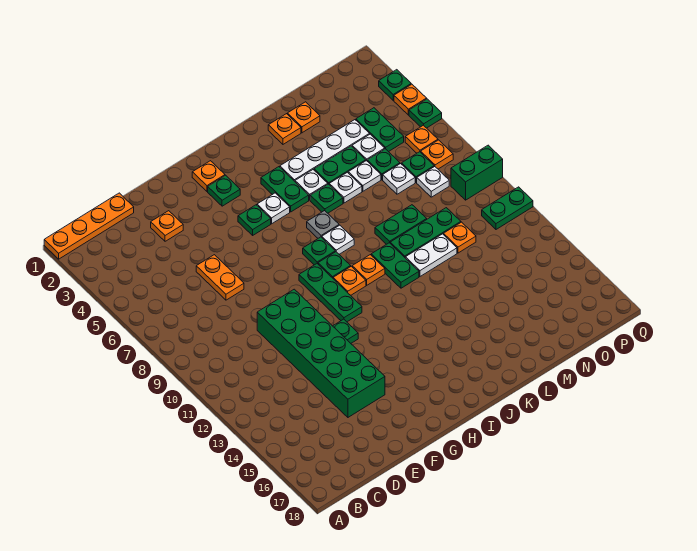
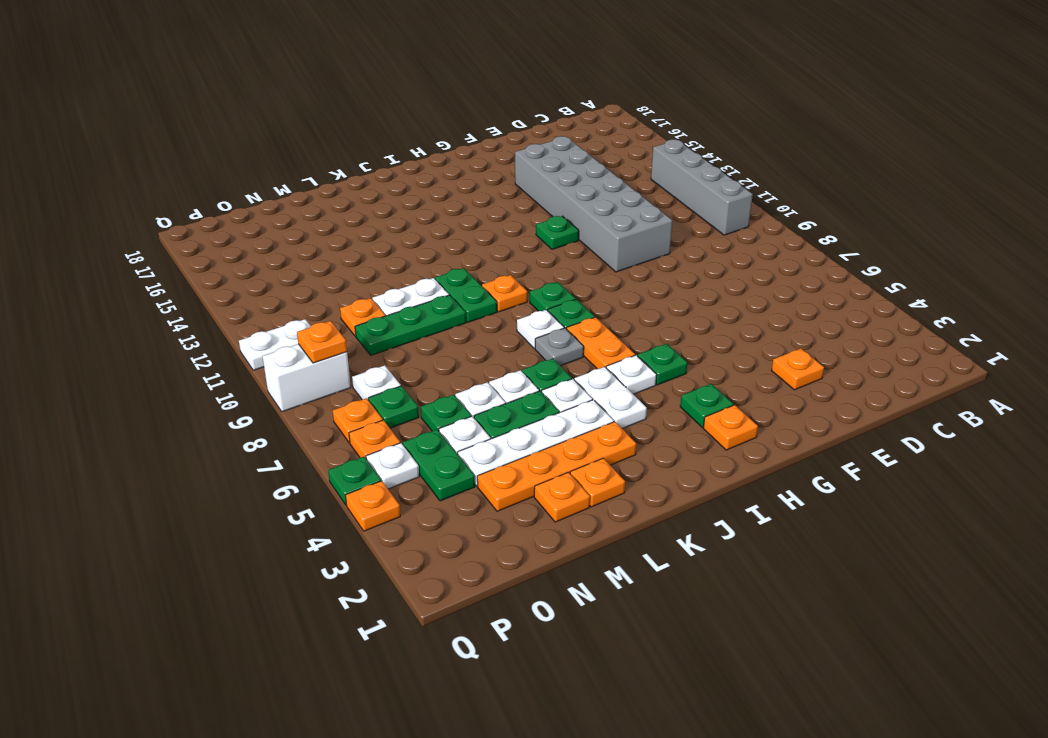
orange plate A1:D1 level 1 -> orange plate K3:N3 level 1
none -> grey brick B10:B13 level 1
orange plate E6:E7 level 1 -> orange plate I6:I7 level 1
green brick E10:F15 level 1 -> grey brick E10:F15 level 1
green plate H9:H11 level 1 -> none
orange plate I10 level 1 -> orange plate P9 level 2
green plate J4:J5 level 1 -> white plate J4:J5 level 1
green plate L9:M9 level 1 -> none
white plate N7 level 1 -> white plate P5 level 1
green brick P9:Q9 level 1 -> white brick P9:Q9 level 1
green plate P11:Q11 level 1 -> white plate P11:Q11 level 1
green plate Q3 level 1 -> none

